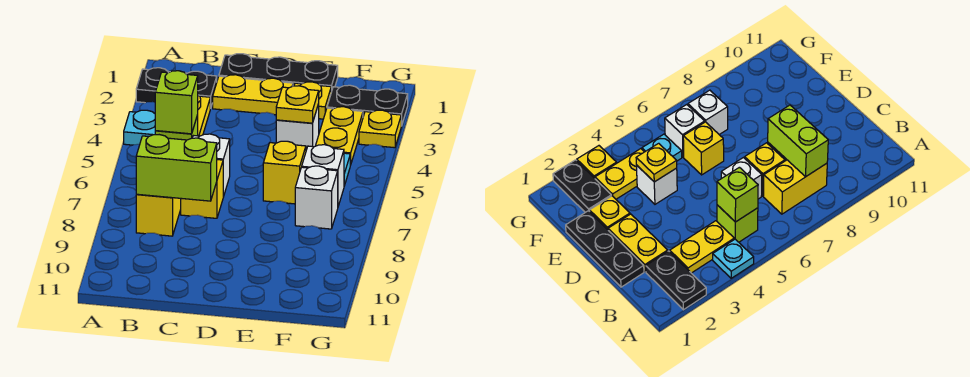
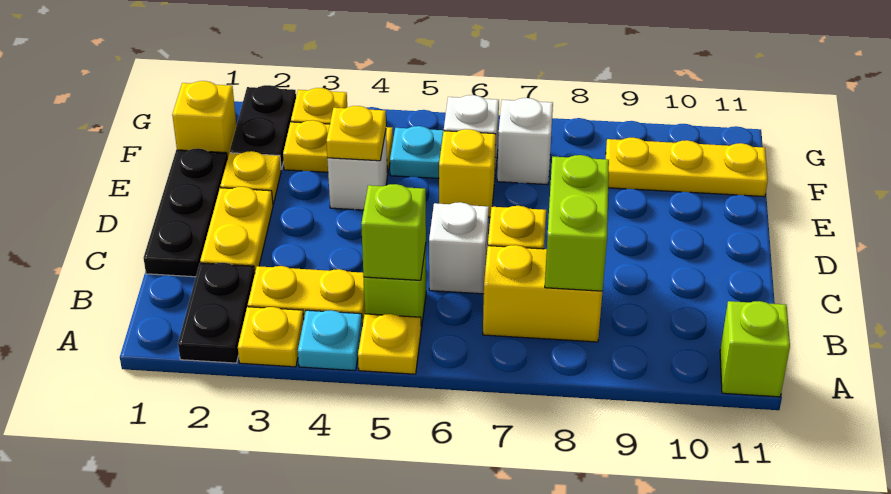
none -> yellow plate A3 level 1
none -> yellow plate A5 level 1
none -> lime brick A11 level 1
none -> yellow brick F1 level 1
none -> yellow plate F9:F11 level 1

